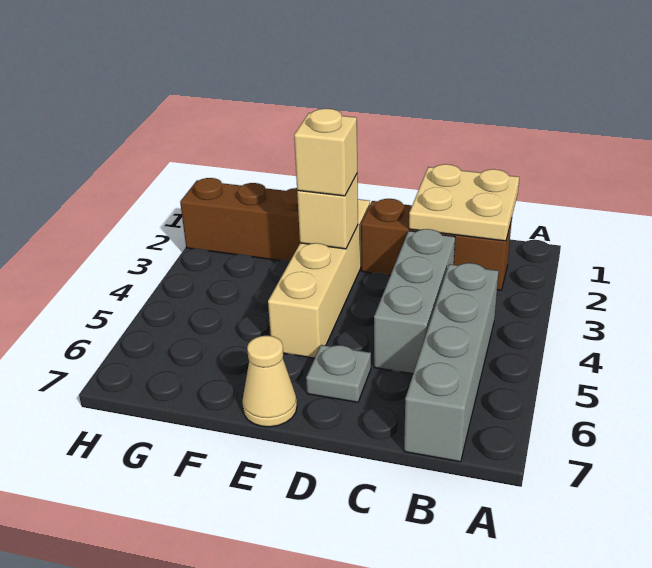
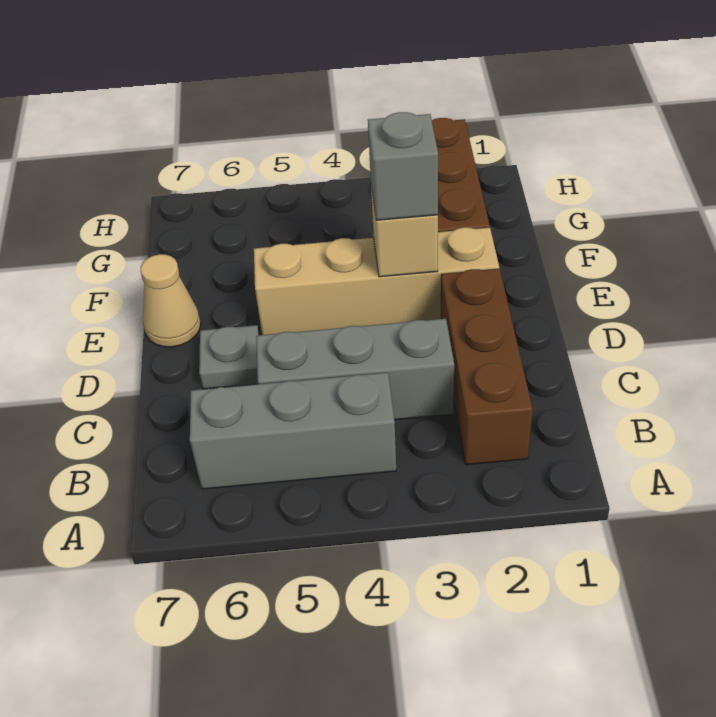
tan plate B1:C2 level 2 -> none
grey brick B4:B7 level 1 -> grey brick B4:B6 level 1
tan brick E3 level 3 -> grey brick E3 level 3

